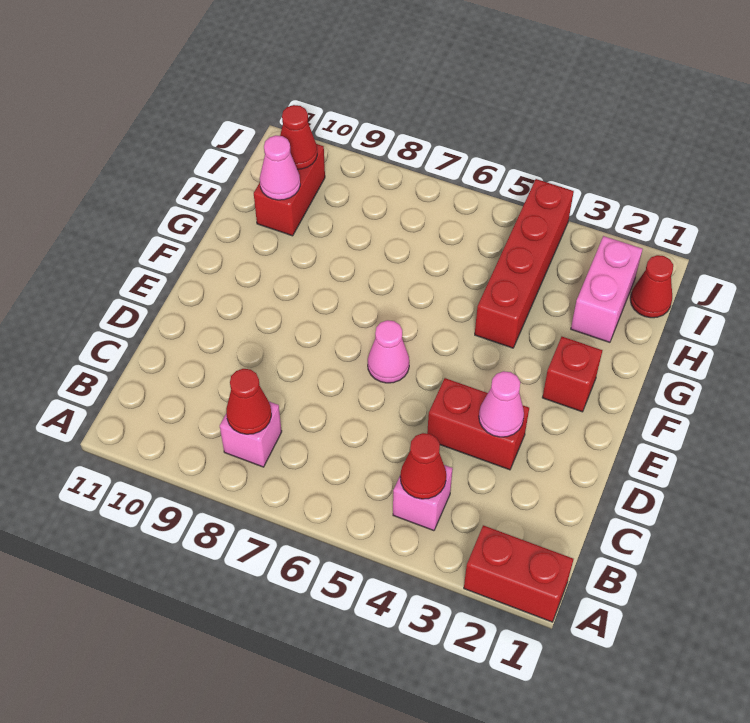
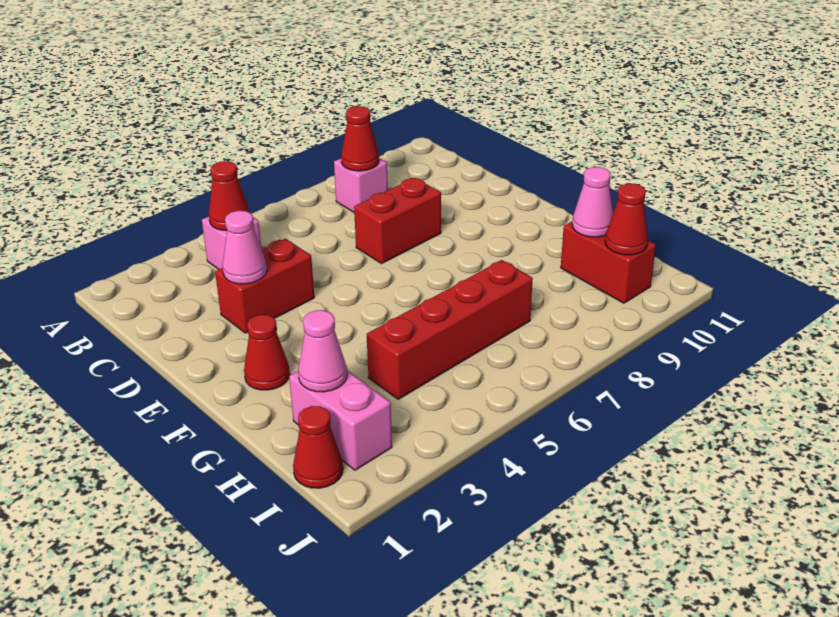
red brick A1:A2 level 1 -> red brick D7:D8 level 1
pink cone E6 level 1 -> pink cone H2 level 2
red brick F2 level 1 -> red cone F2 level 1
red brick G4:J4 level 1 -> red brick H4:H7 level 1

